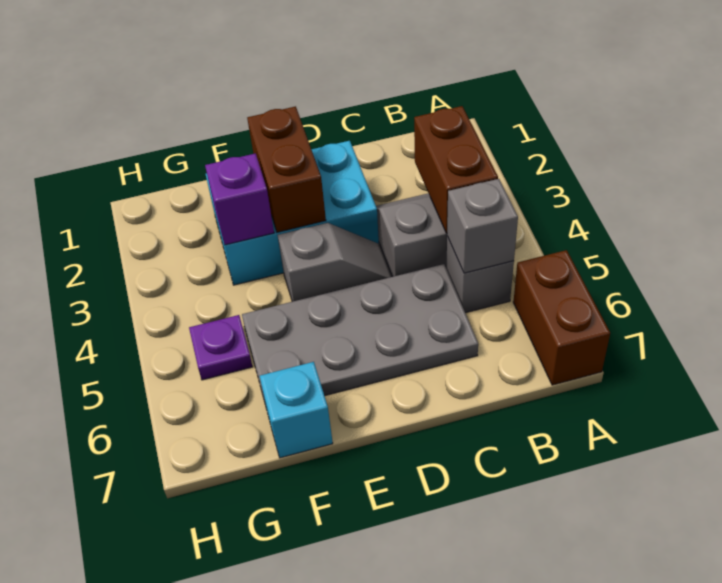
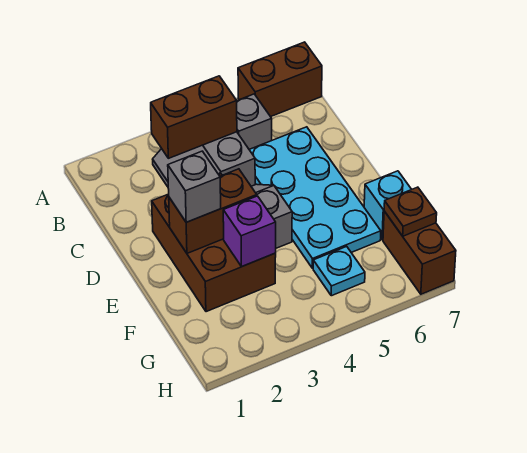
grey brick B5 level 2 -> grey brick E2 level 3
grey plate C5:F6 level 1 -> cyan plate C5:F6 level 1
cyan brick D2:F3 level 1 -> brown brick D2:F3 level 1
purple plate G5 level 1 -> cyan plate G5 level 1
none -> brown brick G7:H7 level 1
none -> brown plate G7 level 2

